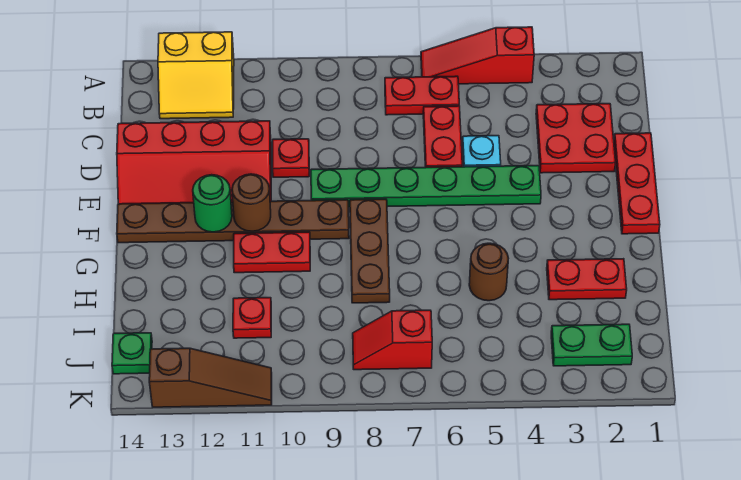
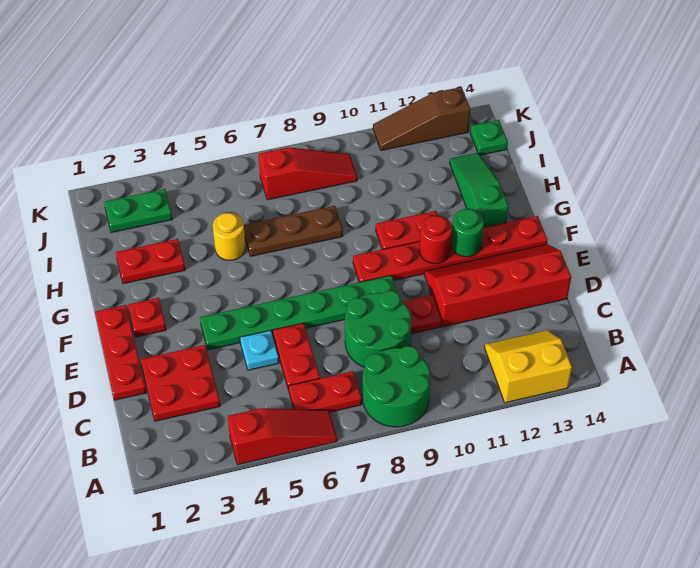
none -> green round brick A8:B9 level 1
none -> green round brick C8:D9 level 1
brown plate F8:H8 level 1 -> brown plate H6:H8 level 1
brown plate F9:F14 level 1 -> red plate F9:F14 level 1
brown round brick F11 level 2 -> red round brick F11 level 2
none -> green slope G13:I13 level 1 top G
brown round brick H5 level 1 -> yellow round brick H5 level 1
red plate I11 level 1 -> red plate F2 level 1
red slope J7:J8 level 1 top 7 -> red slope J7:J9 level 1 top 7

